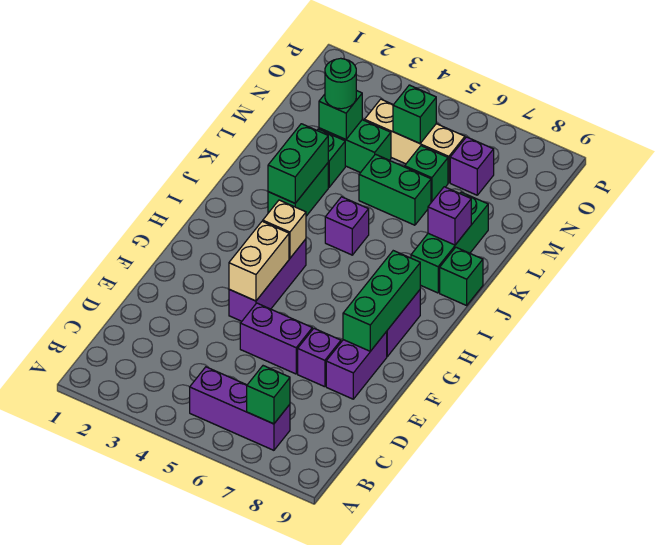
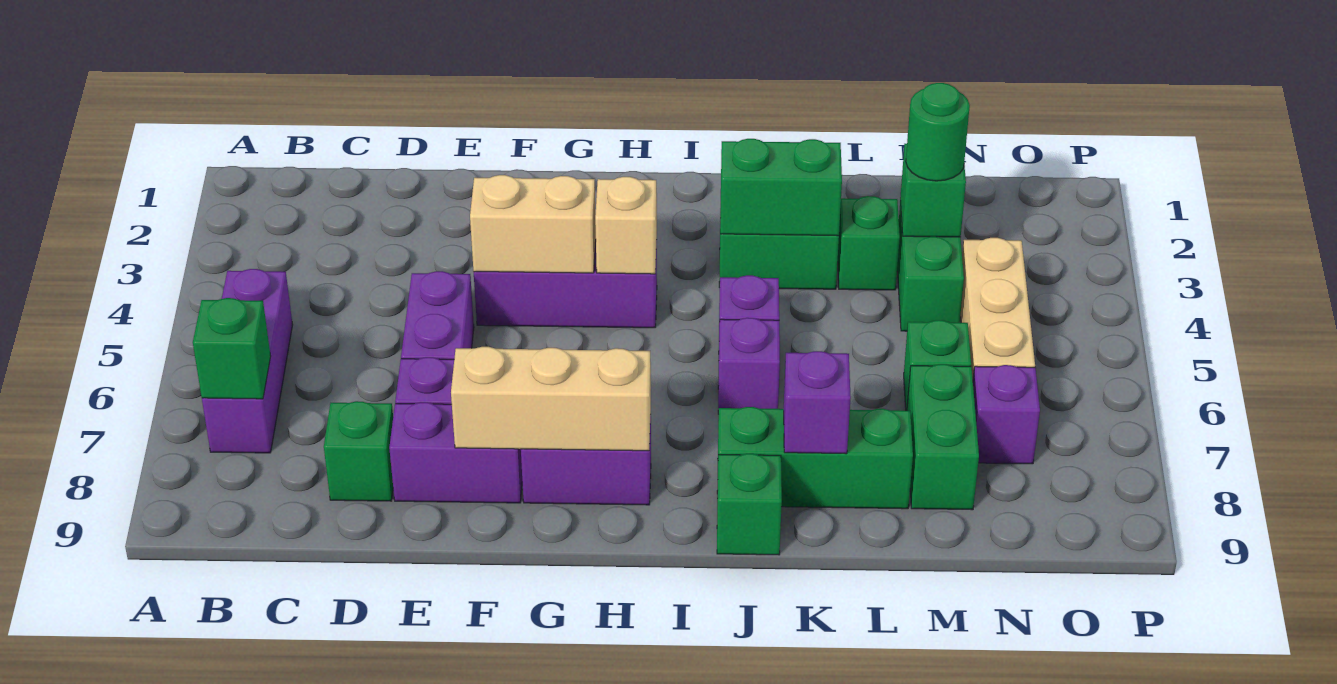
green brick F8:H8 level 2 -> tan brick F8:H8 level 2
none -> purple brick J6 level 1
green brick L5:L6 level 1 -> green brick M7:M8 level 1
green brick N5 level 2 -> green brick D8 level 1

